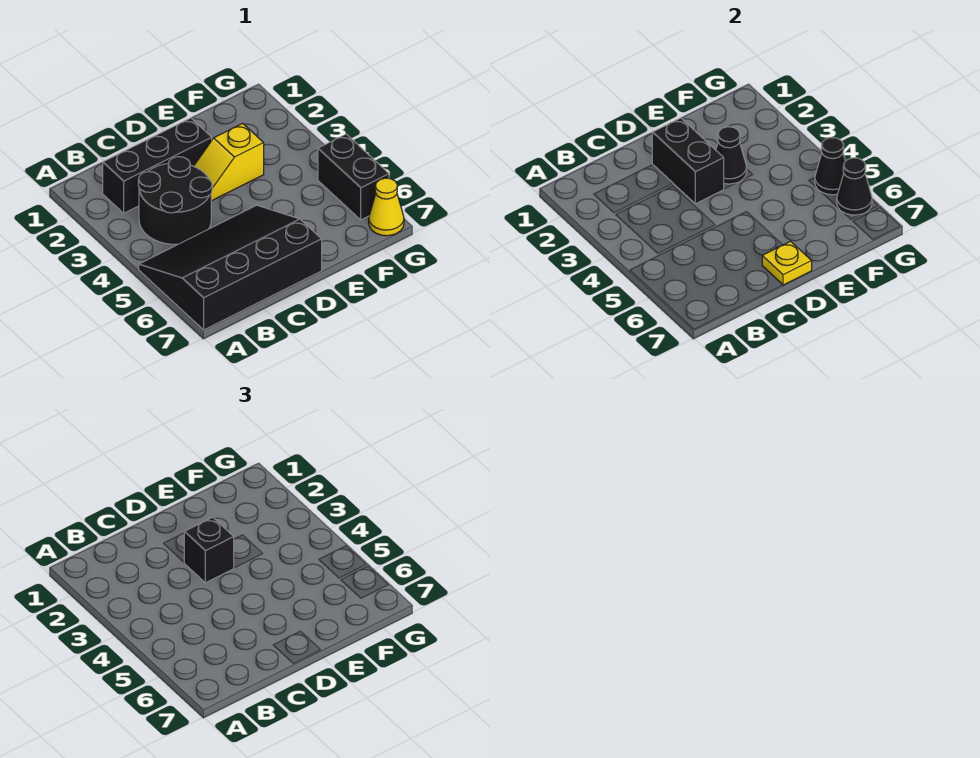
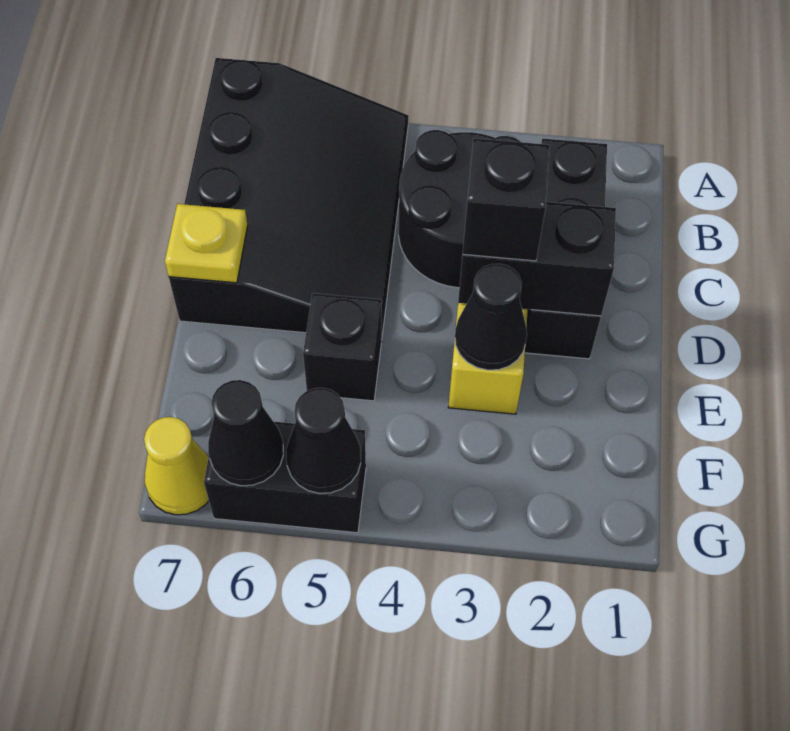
none -> black brick E5 level 1

